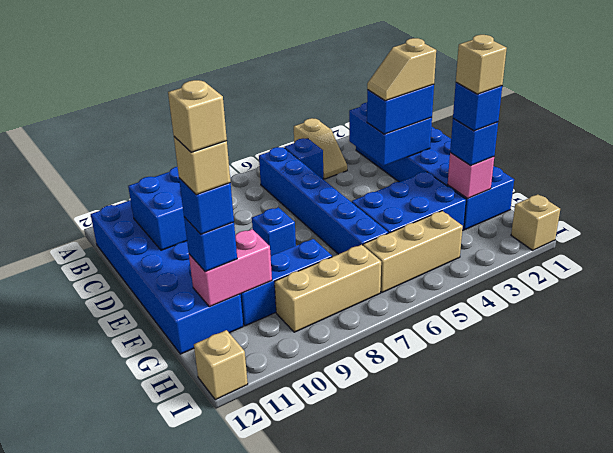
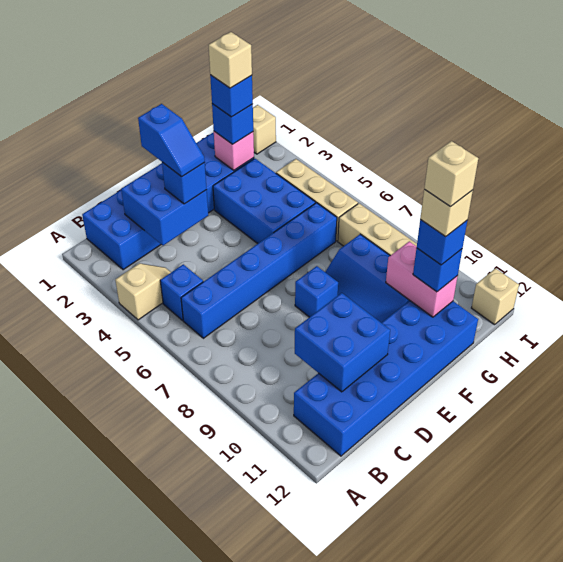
blue brick D2:D3 level 3 -> blue brick D3 level 3
tan slope D2:D3 level 4 top 2 -> blue slope D2:D3 level 4 top 2

